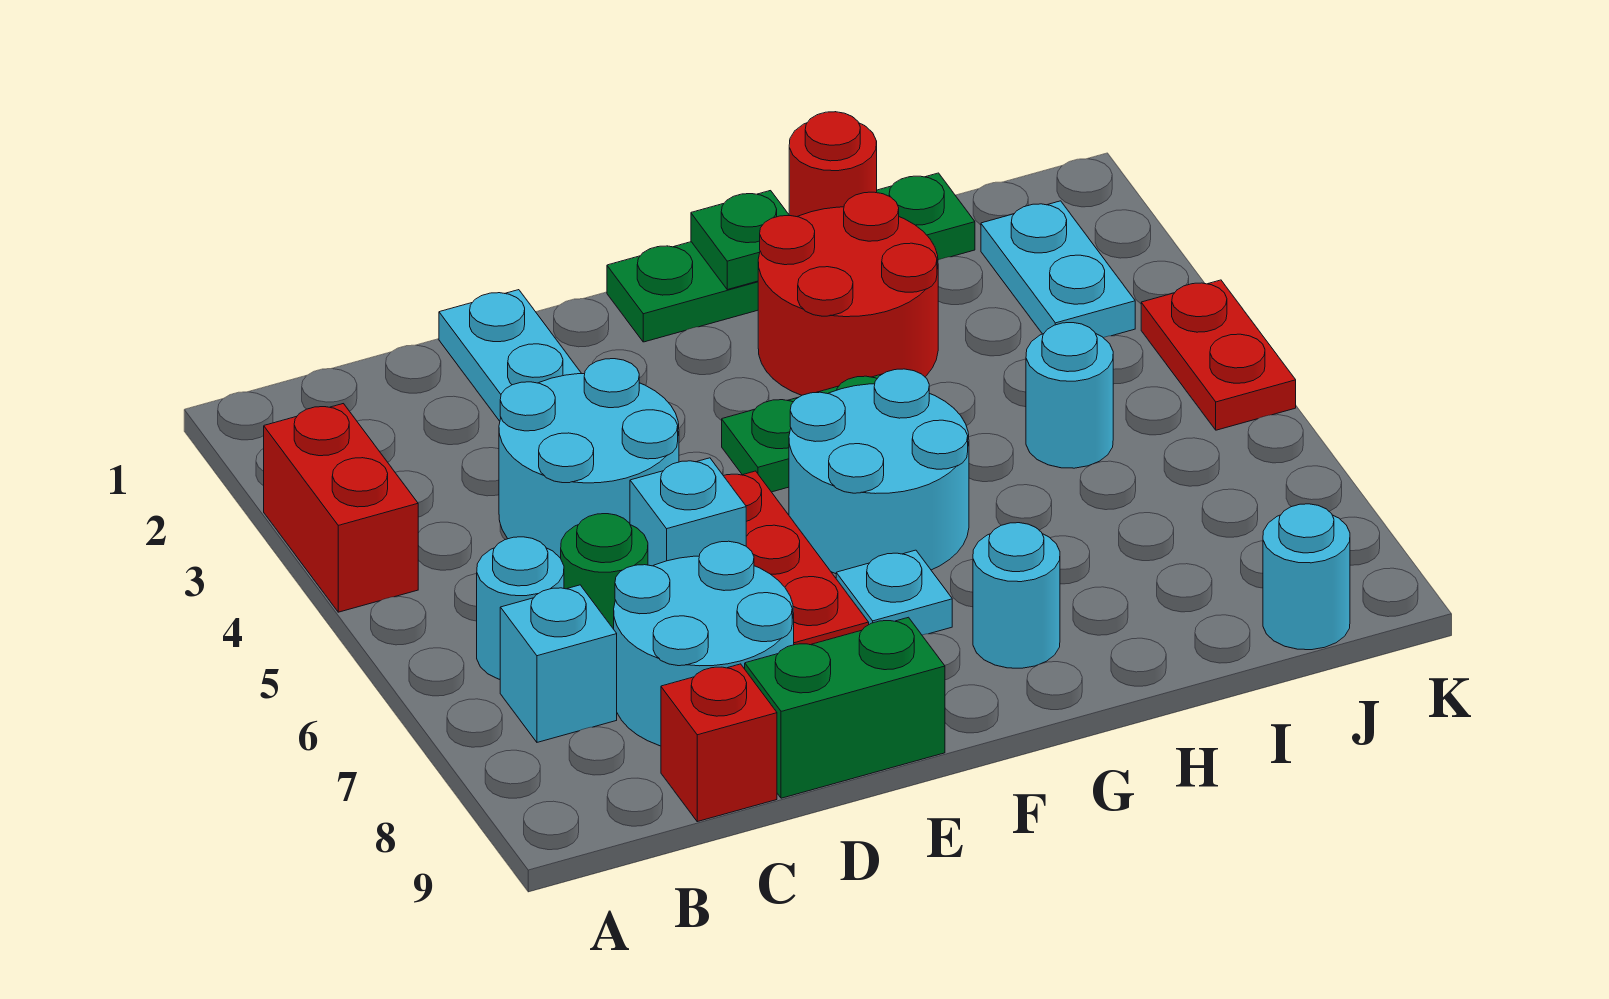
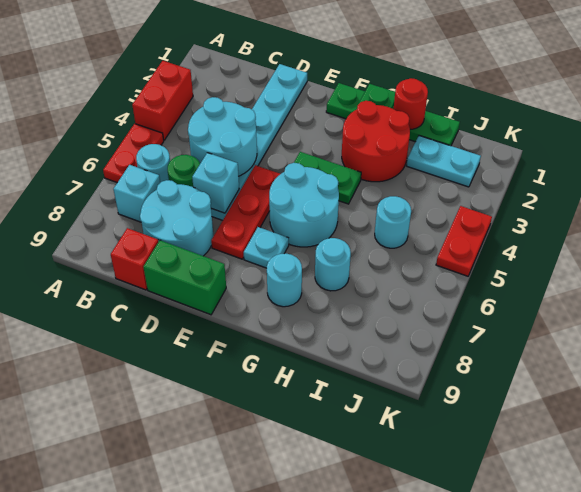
none -> red plate A5:A6 level 1
cyan plate J2:J3 level 1 -> cyan plate I2:J2 level 1
cyan round brick J9 level 1 -> cyan round brick H7 level 1

